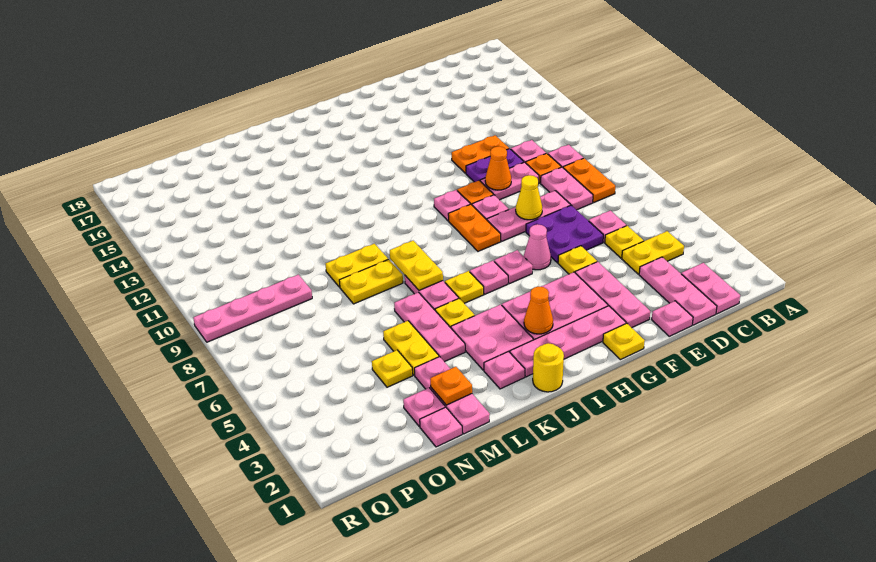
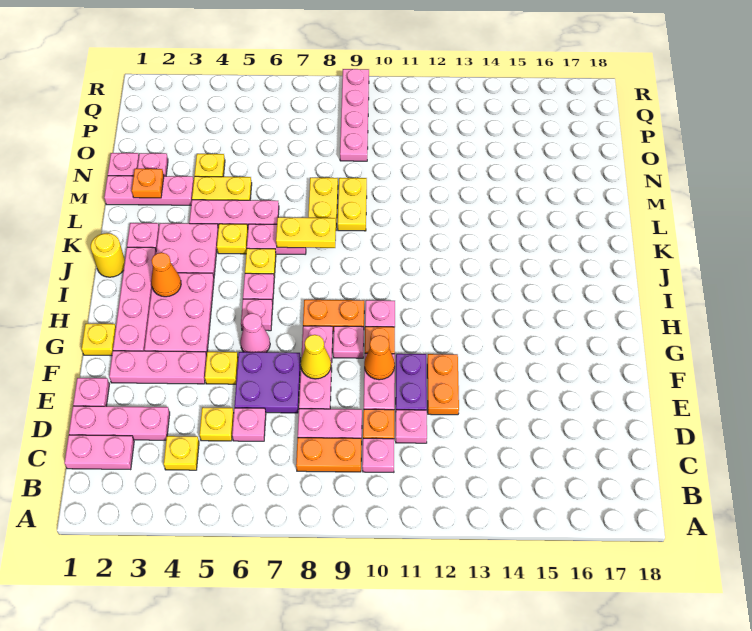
yellow plate C4:D4 level 1 -> yellow plate C4 level 1

